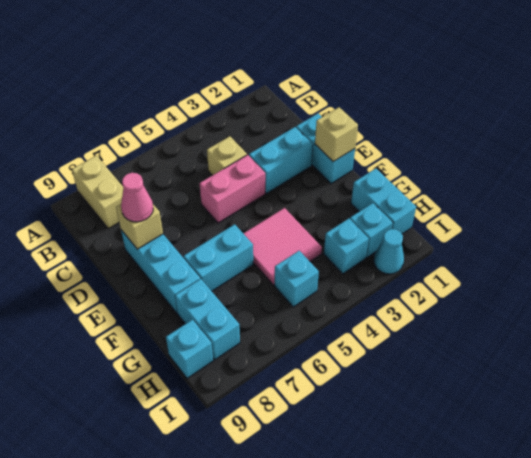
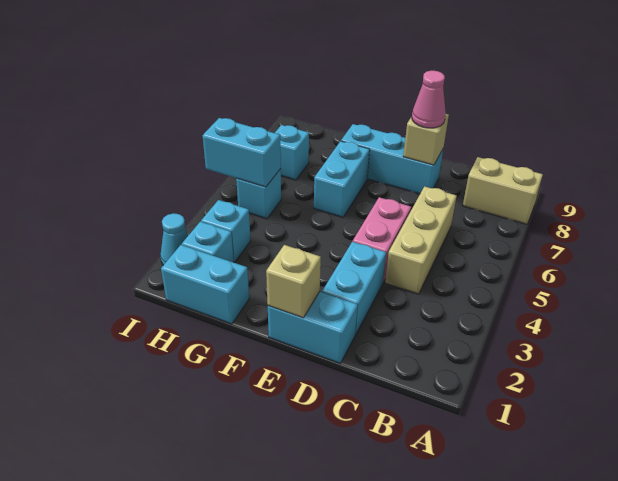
tan brick C4 level 1 -> tan brick C4:C6 level 1
pink tile F4:G5 level 1 -> none
cyan brick G8:H8 level 1 -> cyan brick H5:I5 level 2
cyan brick H9 level 1 -> cyan brick H7 level 1

